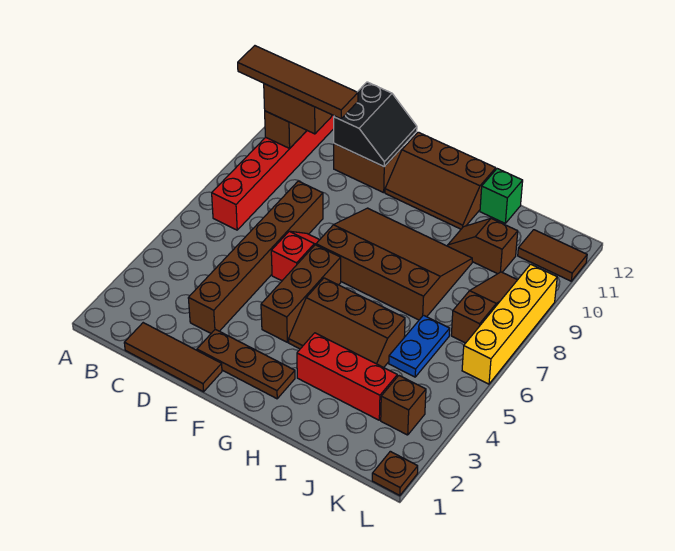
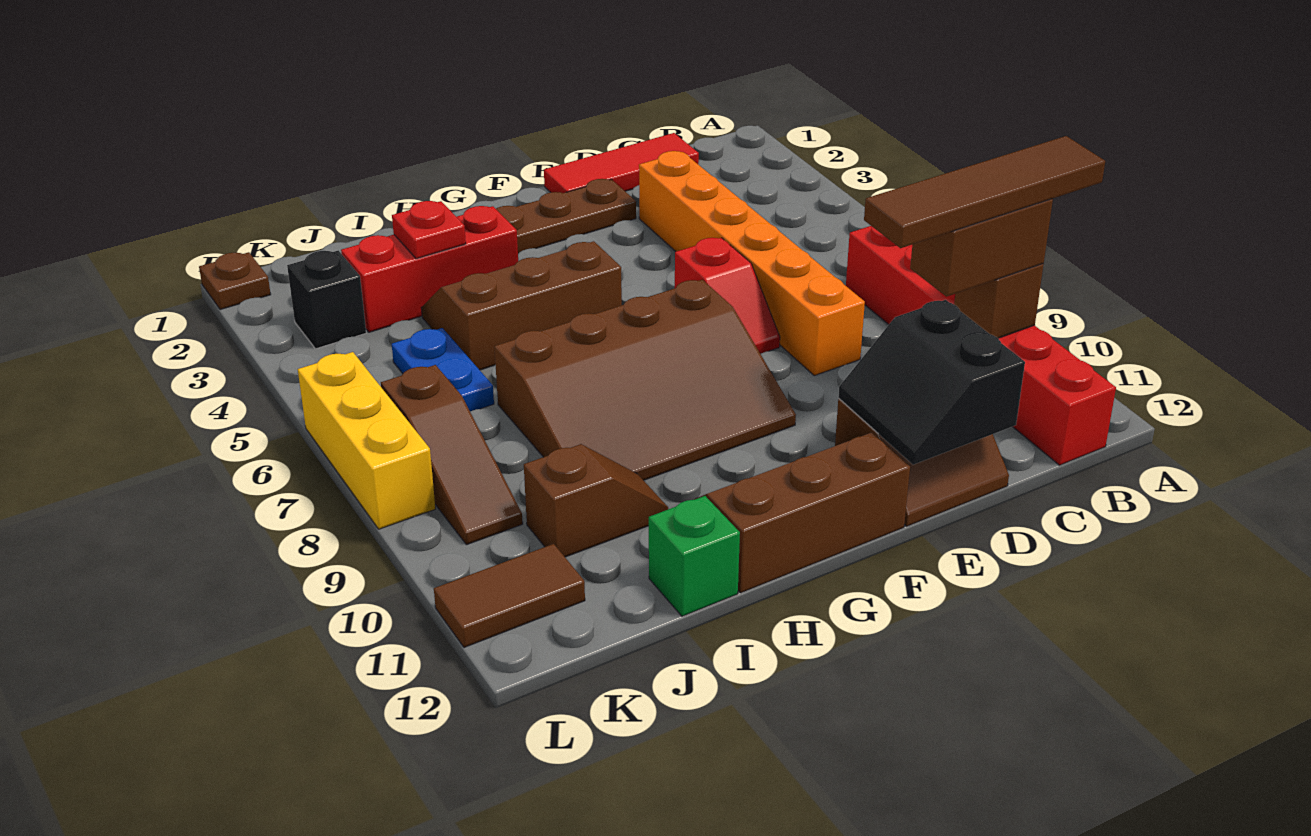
brown tile C1:E1 level 1 -> red tile C1:E1 level 1
brown brick D3:D8 level 1 -> orange brick D3:D8 level 1
brown brick F4:F6 level 1 -> none
none -> red plate I3 level 2
brown brick K3 level 1 -> black brick K3 level 1
yellow brick L6:L9 level 1 -> yellow brick L6:L8 level 1

